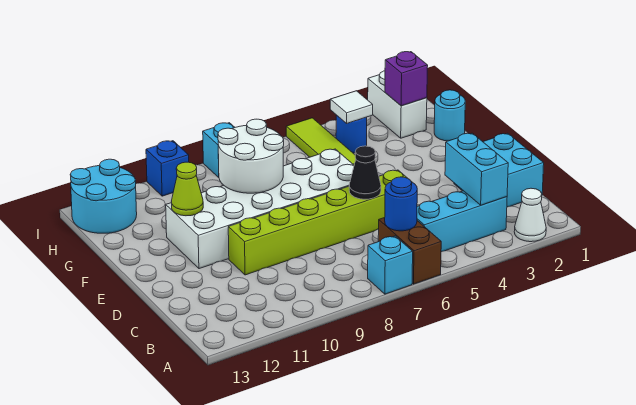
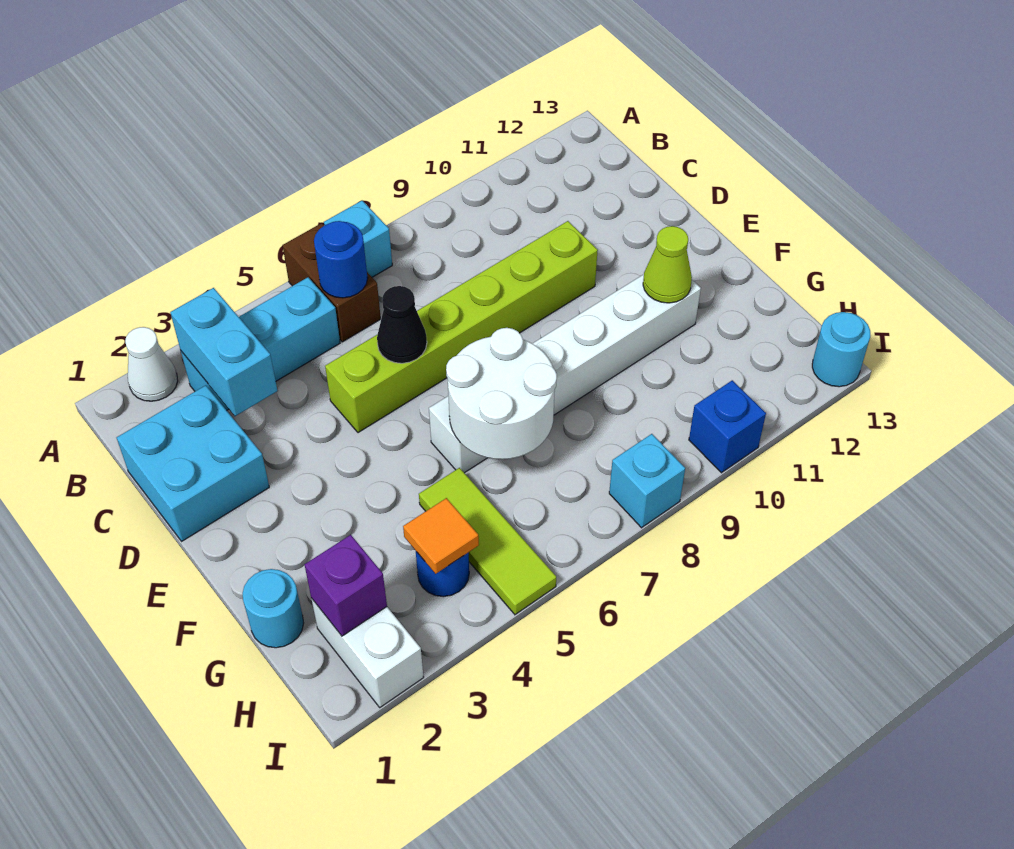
white brick E6:F11 level 1 -> white brick F6:F11 level 1
white round brick F8:G9 level 2 -> white round brick F6:G7 level 2
white tile H4 level 2 -> orange tile H4 level 2
cyan round brick H12:I13 level 1 -> cyan round brick I13 level 1

